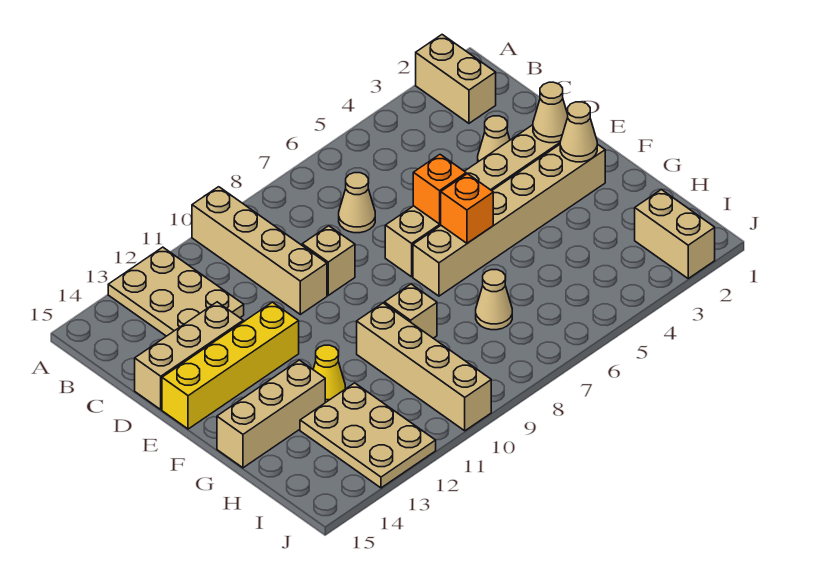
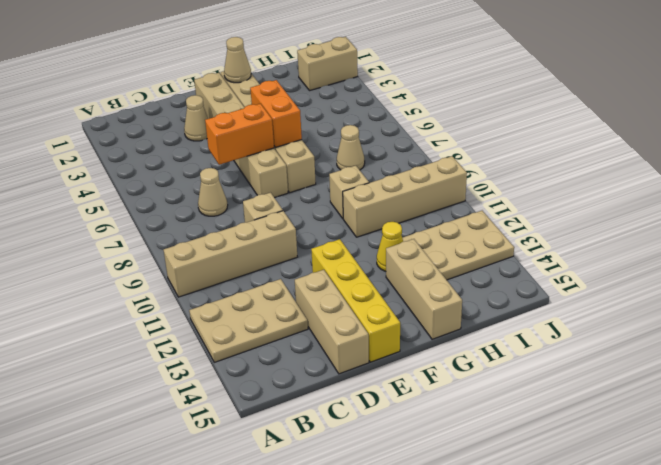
tan brick A2:B2 level 1 -> none
tan cone E2 level 2 -> none
orange brick E6 level 2 -> orange brick D6:E6 level 2
orange brick F6 level 2 -> orange brick F5:F6 level 2

